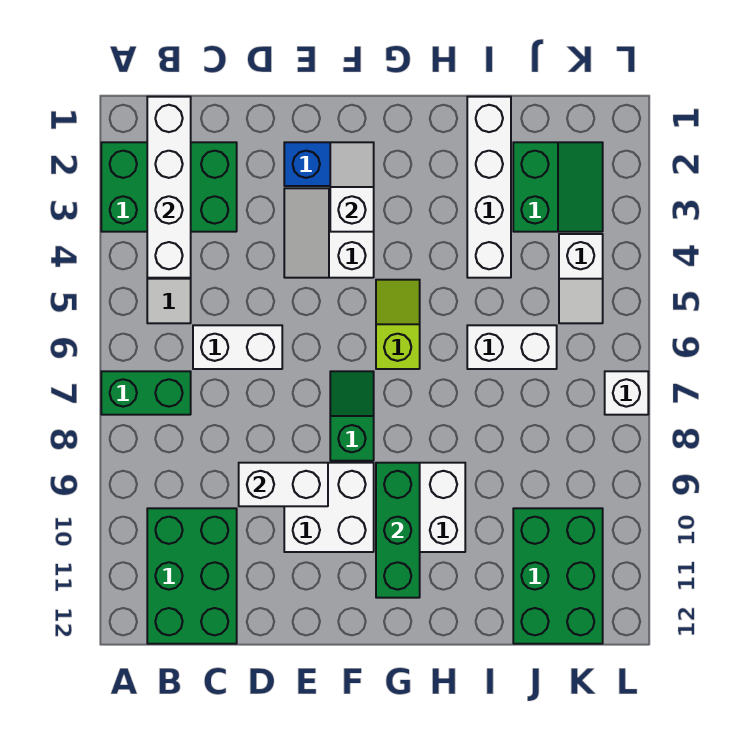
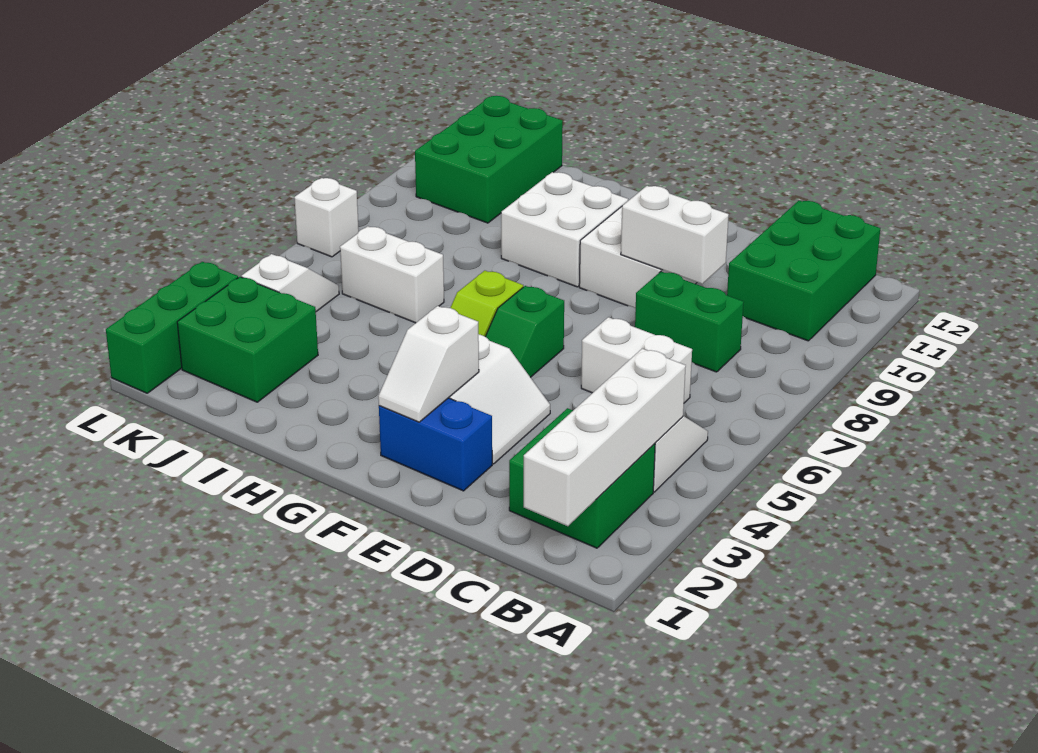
green brick A2:C3 level 1 -> green brick B2:C3 level 1
green brick A7:B7 level 1 -> green brick C8:D8 level 1
green slope F7:F8 level 1 top 8 -> green slope F5:F6 level 1 top 6
green brick G9:G11 level 2 -> green brick L1:L3 level 1
white brick I1:I4 level 1 -> none
green slope J2:K3 level 1 top J -> green brick J2:K3 level 1

